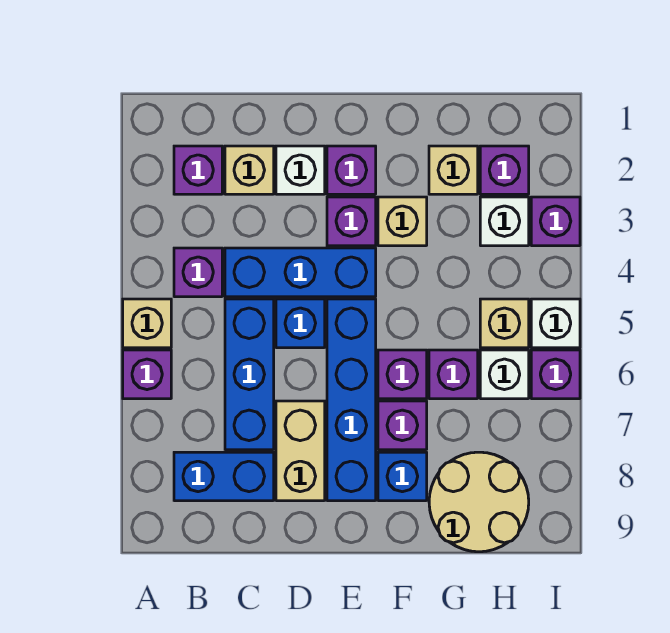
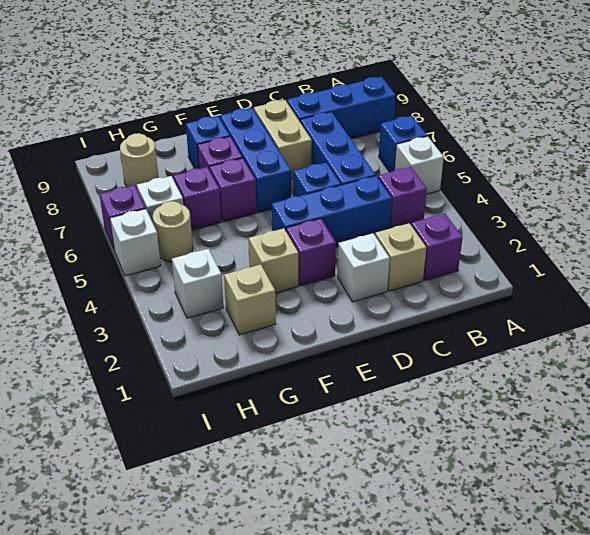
tan brick A5 level 1 -> white brick A5 level 1
purple brick A6 level 1 -> blue brick A6 level 1
blue brick B8:C8 level 1 -> blue brick A8:C8 level 1
purple brick E2 level 1 -> none
blue brick E5:E8 level 1 -> blue brick E6:E8 level 1
tan round brick G8:H9 level 1 -> tan round brick H8 level 1
purple brick H2 level 1 -> none
tan brick H5 level 1 -> tan round brick H5 level 1
purple brick I3 level 1 -> none

